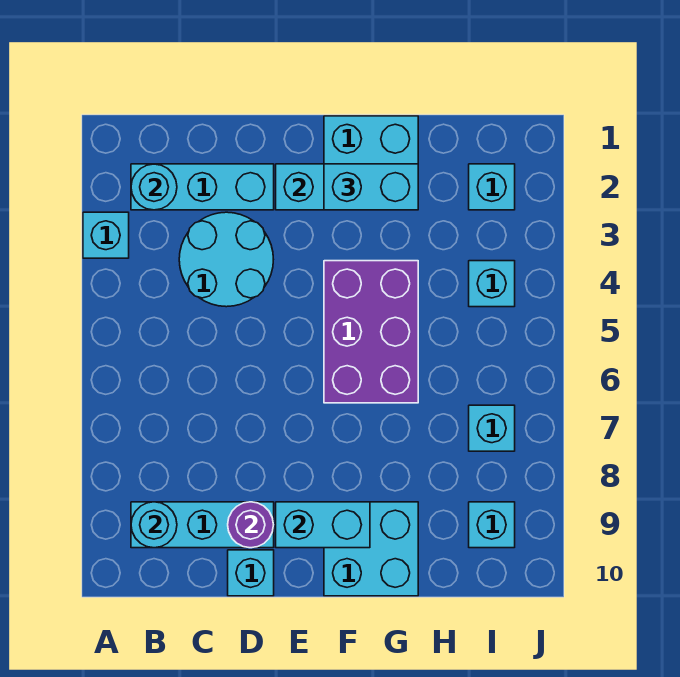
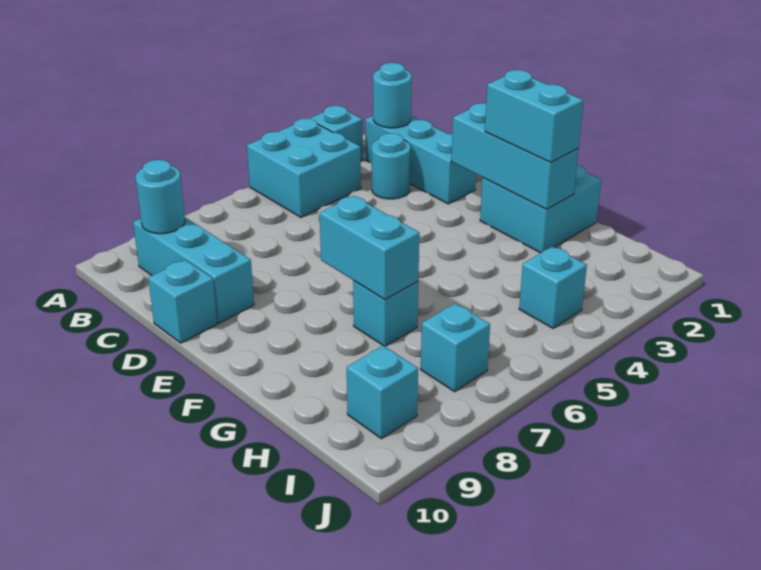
cyan round brick C3:D4 level 1 -> cyan round brick C3 level 1
purple round brick D9 level 2 -> none
cyan brick E9:F9 level 2 -> cyan brick F7:G7 level 2
purple brick F4:G6 level 1 -> none
cyan brick F9:G10 level 1 -> cyan brick A4:B5 level 1
cyan brick I2 level 1 -> cyan brick G7 level 1

